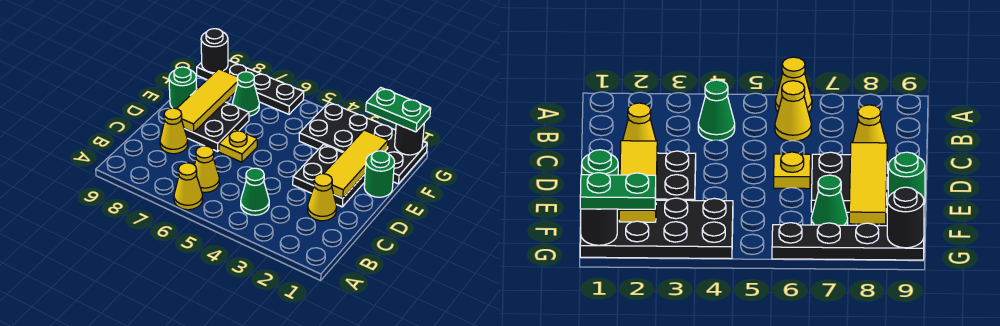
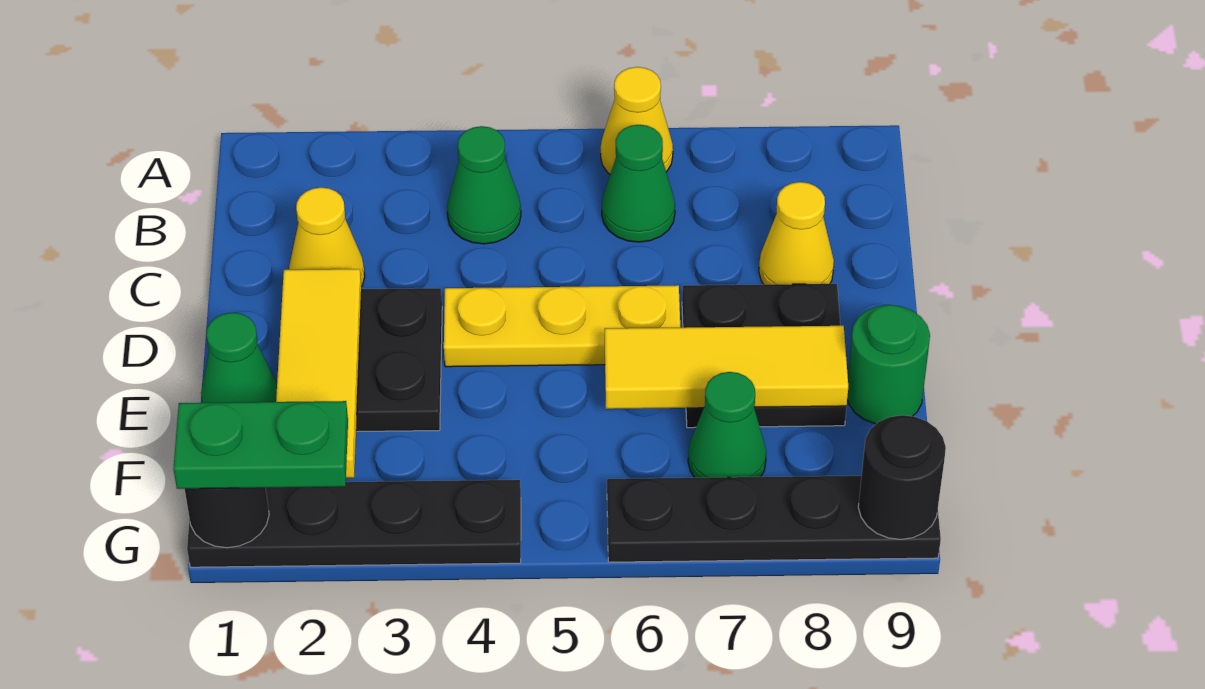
yellow cone B6 level 1 -> green cone B6 level 1
yellow plate D6 level 1 -> yellow plate D4:D6 level 1
yellow tile D8:F8 level 2 -> yellow tile E6:E8 level 2
green round brick E1 level 1 -> green cone E1 level 1
black plate F1:G4 level 1 -> black plate G1:G4 level 1

